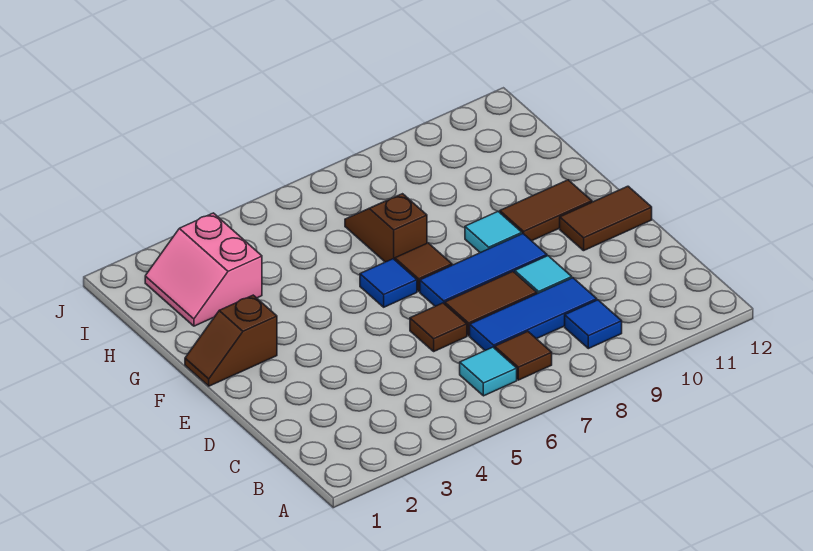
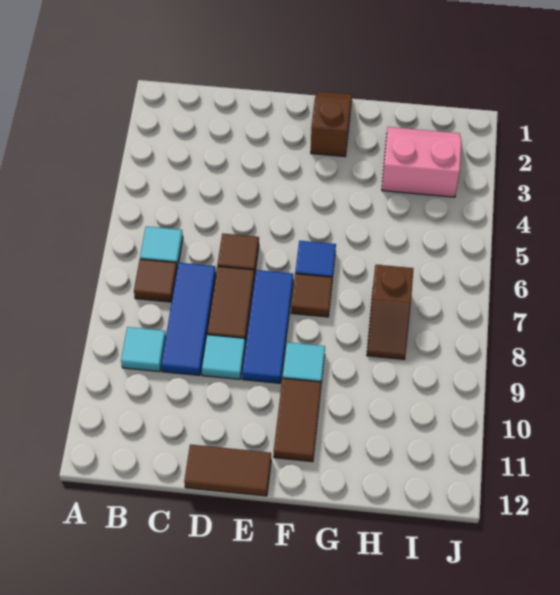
blue tile B9 level 1 -> cyan tile B9 level 1
brown tile E11:E12 level 1 -> brown tile D12:E12 level 1
brown slope G7:H7 level 1 top G -> brown slope H7:H8 level 1 top 7

